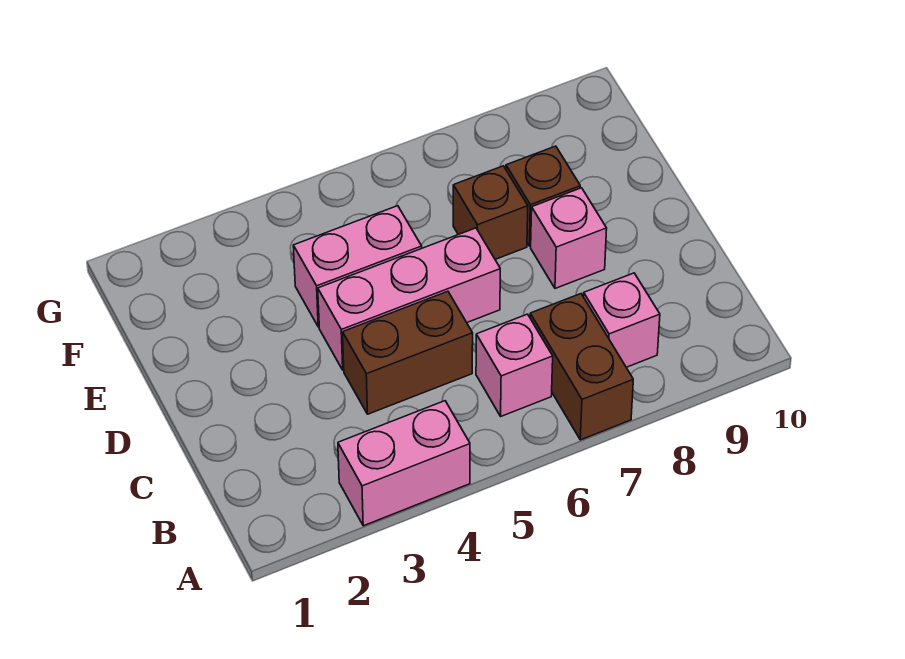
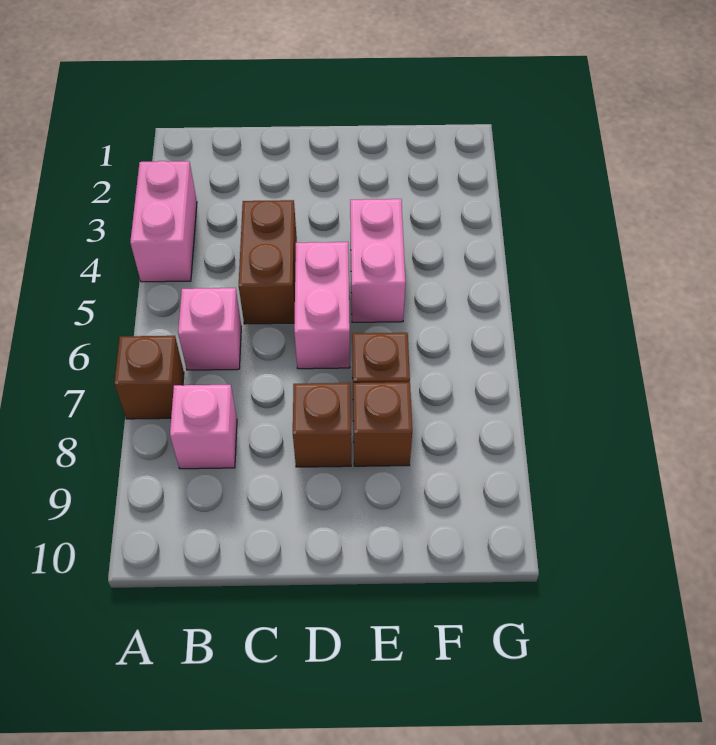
brown brick A7:B7 level 1 -> brown brick A7 level 1
pink brick D4:D6 level 1 -> pink brick D5:D6 level 1
pink brick D8 level 1 -> brown brick D8 level 1

